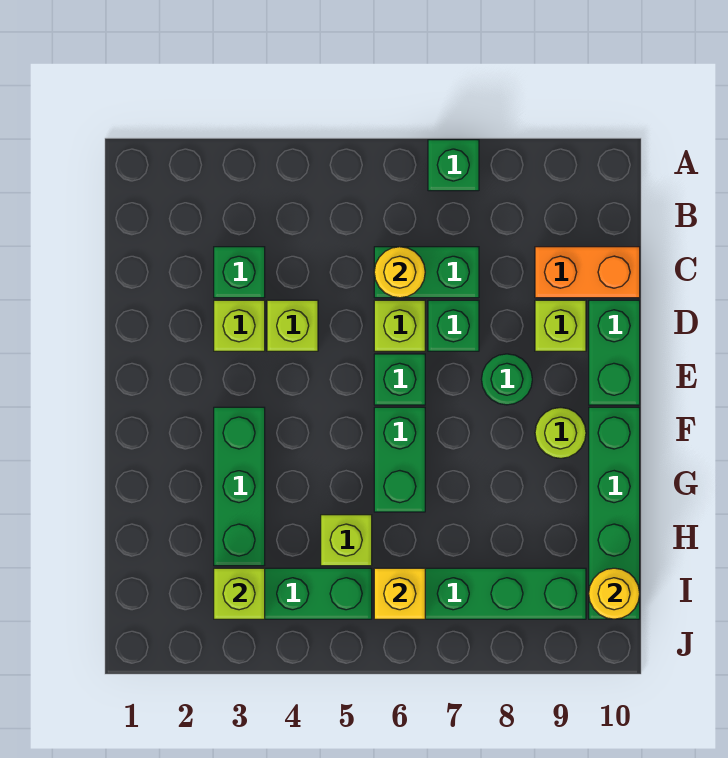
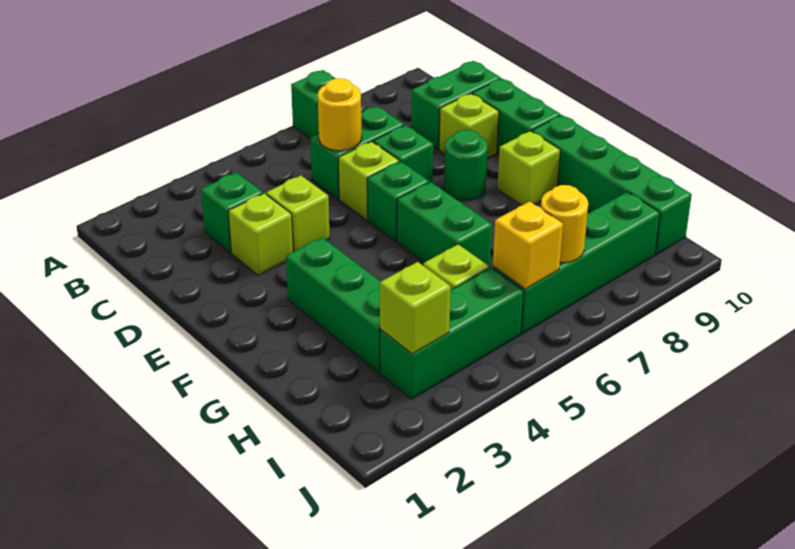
orange brick C9:C10 level 1 -> green brick C9:C10 level 1
lime round brick F9 level 1 -> lime brick F9 level 1
yellow round brick I10 level 2 -> yellow round brick I7 level 2

